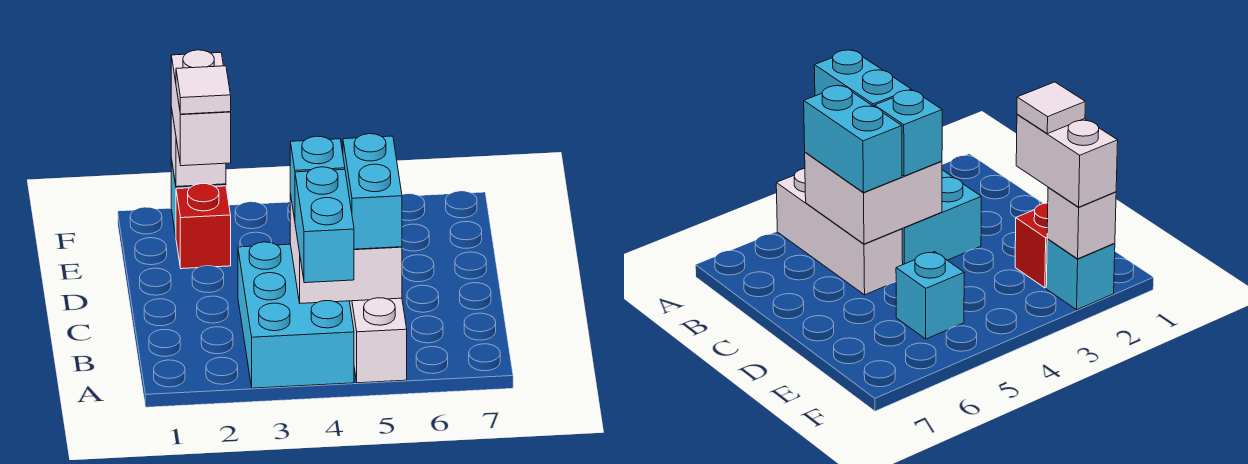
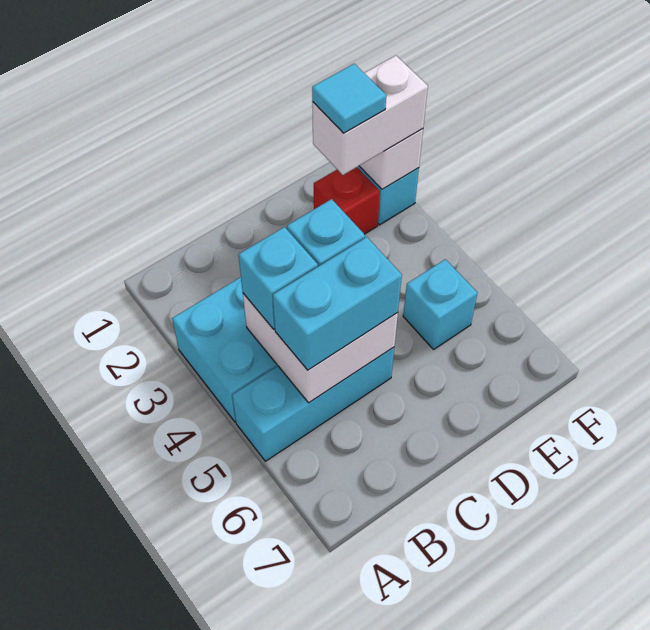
cyan brick A4:B4 level 3 -> cyan brick B4 level 3
white brick A5:C5 level 1 -> cyan brick A5:C5 level 1
white tile E2 level 4 -> cyan tile E2 level 4

